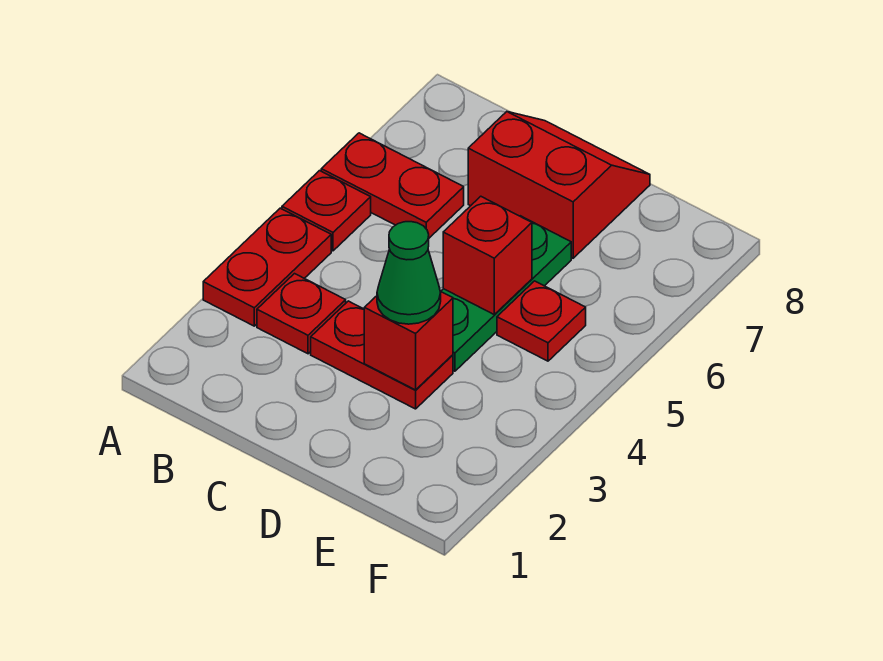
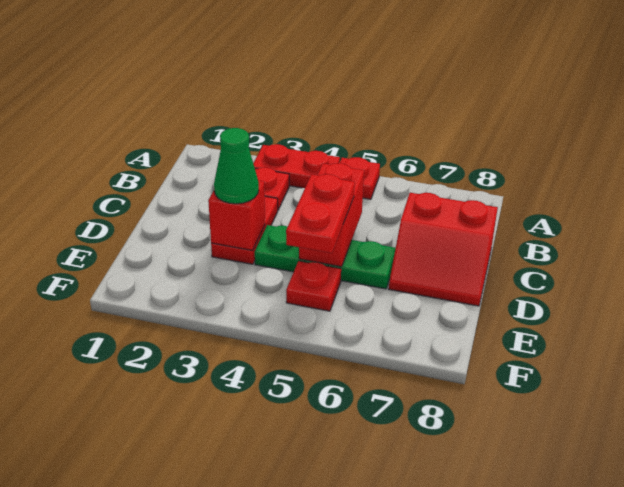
red plate A6:B6 level 1 -> red plate D5:E5 level 3
red slope C7:D8 level 1 top 7 -> red slope C7:D8 level 1 top C
red brick D5 level 2 -> red brick C5:D5 level 2

